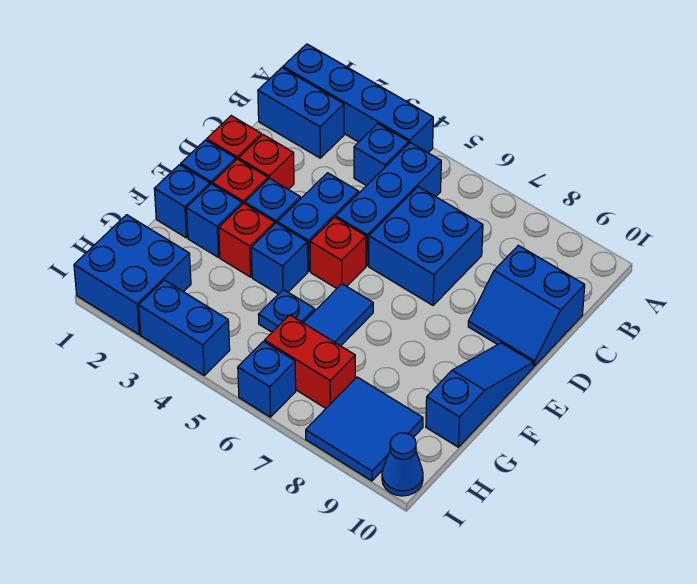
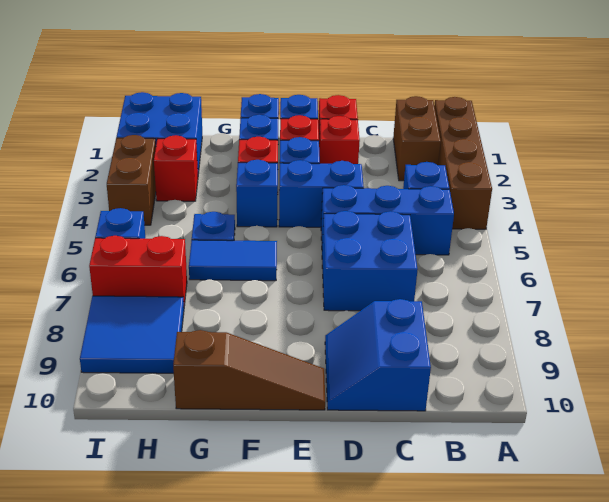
blue brick A1:A4 level 1 -> brown brick A1:A4 level 1
blue brick B1:B2 level 1 -> brown brick B1:B2 level 1
red brick E5 level 1 -> red brick H3 level 1
blue slope E10:G10 level 1 top G -> brown slope E10:G10 level 1 top G
red brick H6:H7 level 1 -> red brick H7:I7 level 1
blue brick I3:I4 level 1 -> brown brick I3:I4 level 1
blue cone I10 level 1 -> none

